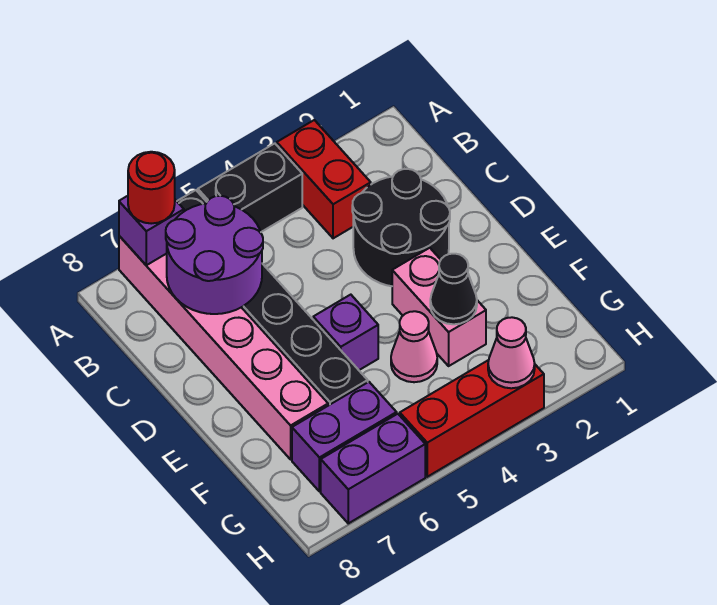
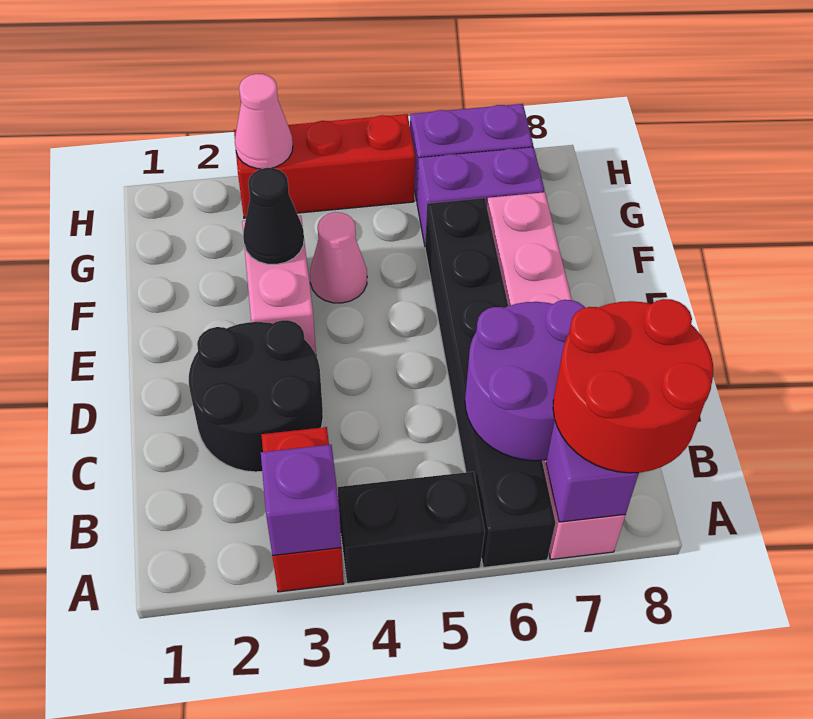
red round brick A7 level 3 -> red round brick A7:B8 level 3
purple brick E5 level 1 -> purple brick A3 level 2

